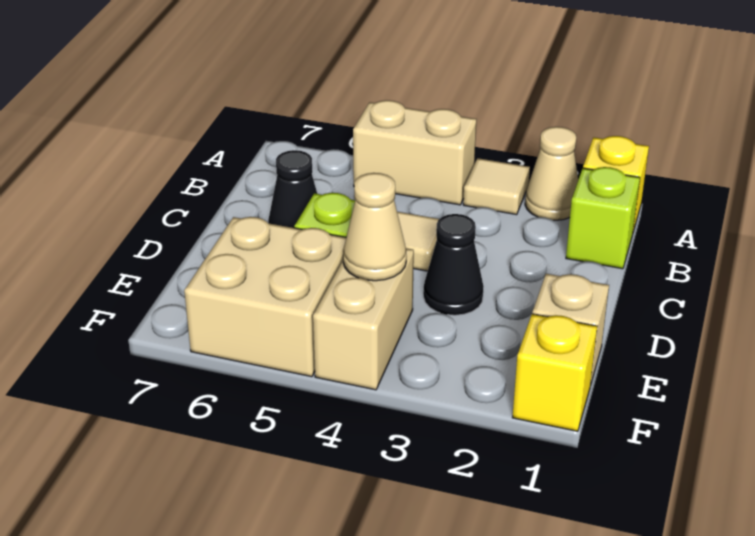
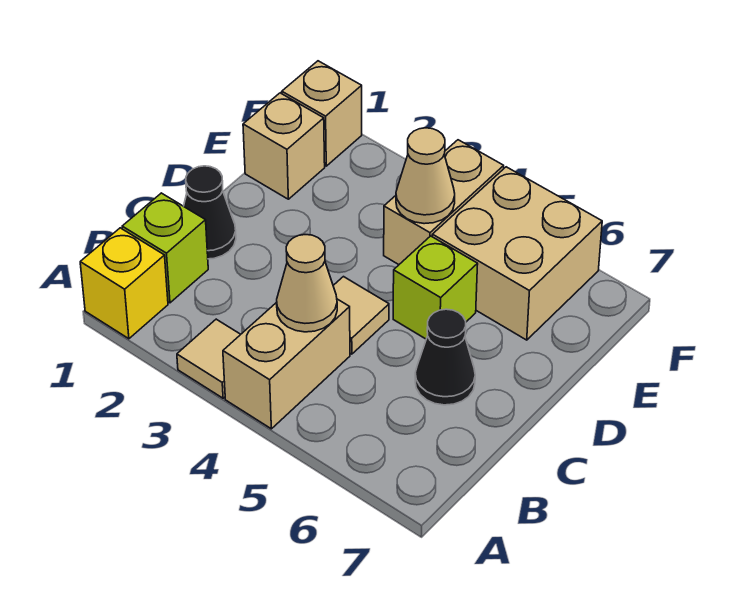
tan cone A2 level 1 -> tan cone B4 level 2
tan brick A4:A5 level 1 -> tan brick A4:B4 level 1
black cone D3 level 1 -> black cone C1 level 1
yellow brick F1 level 1 -> tan brick F1 level 1

